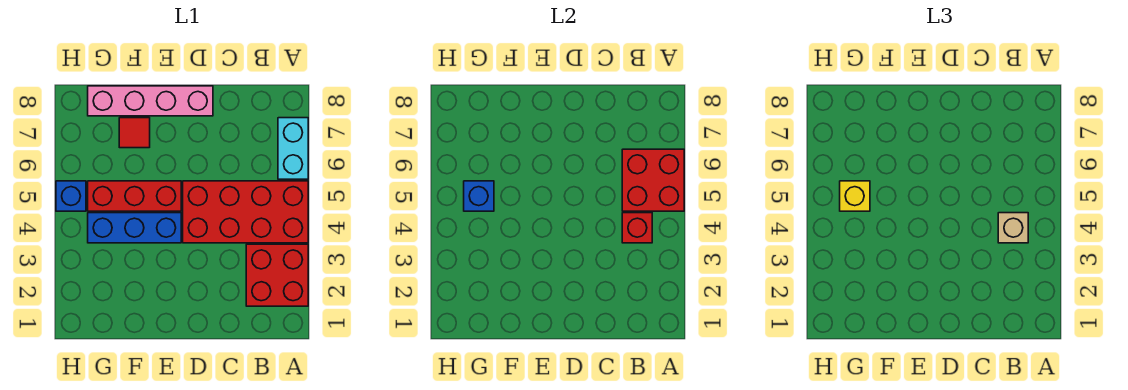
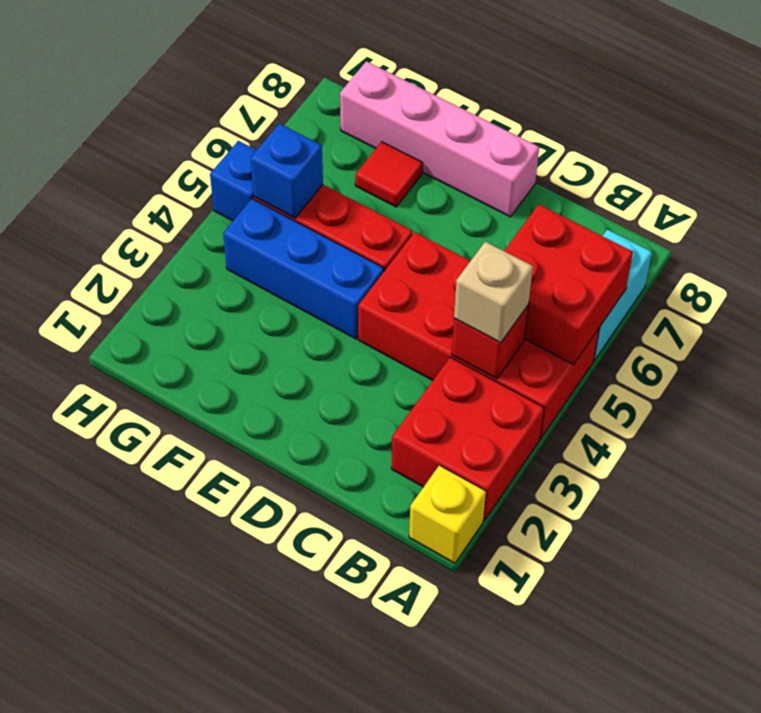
yellow brick G5 level 3 -> yellow brick A1 level 1

